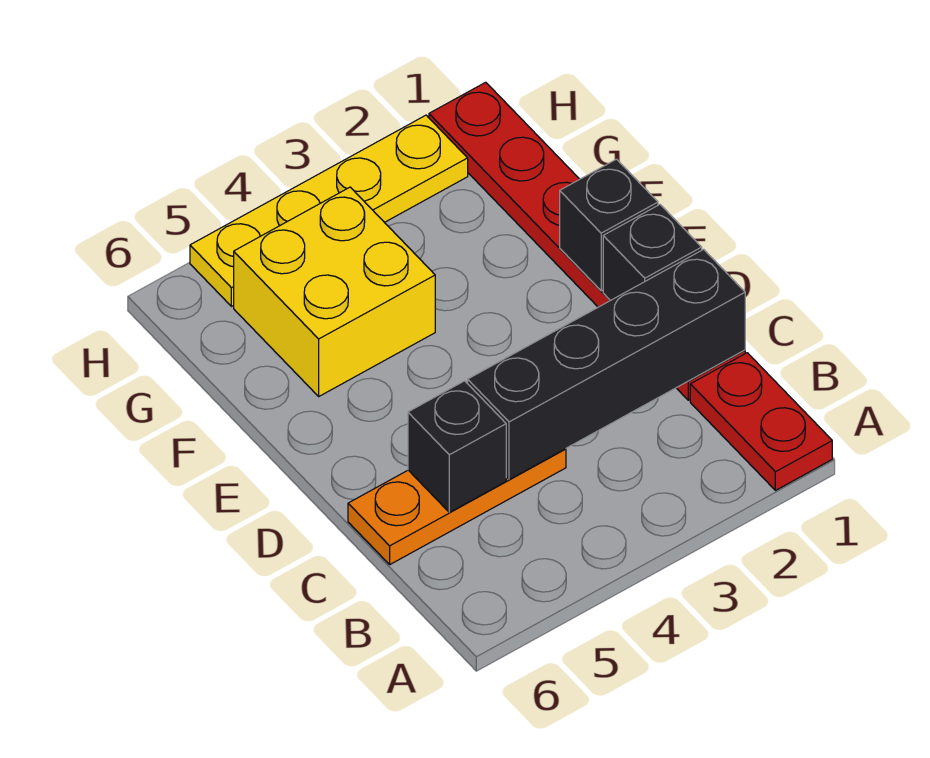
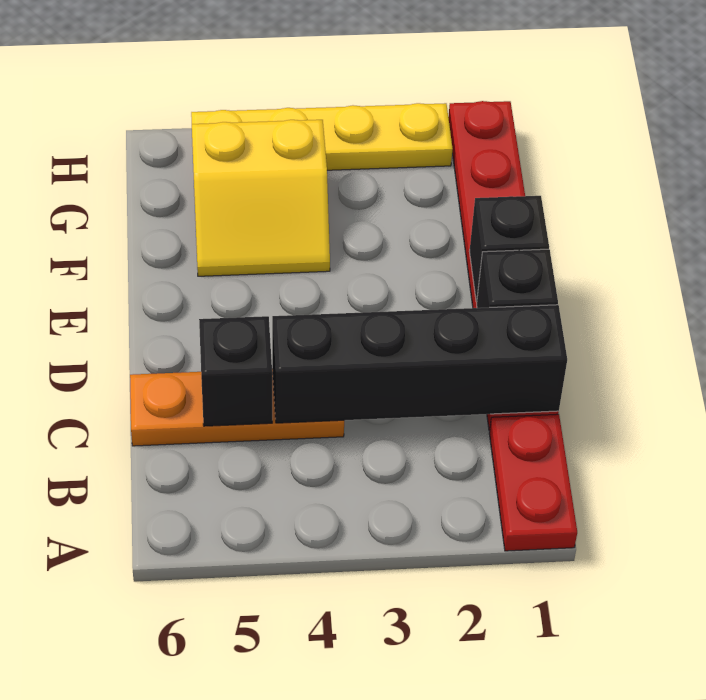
yellow brick F4:G5 level 1 -> yellow slope F4:G5 level 1 top G

